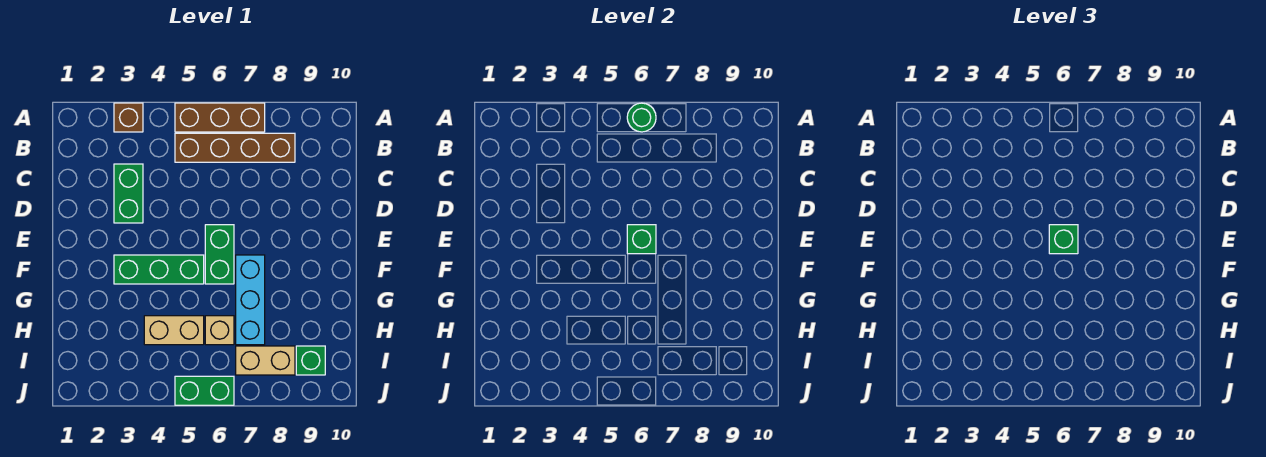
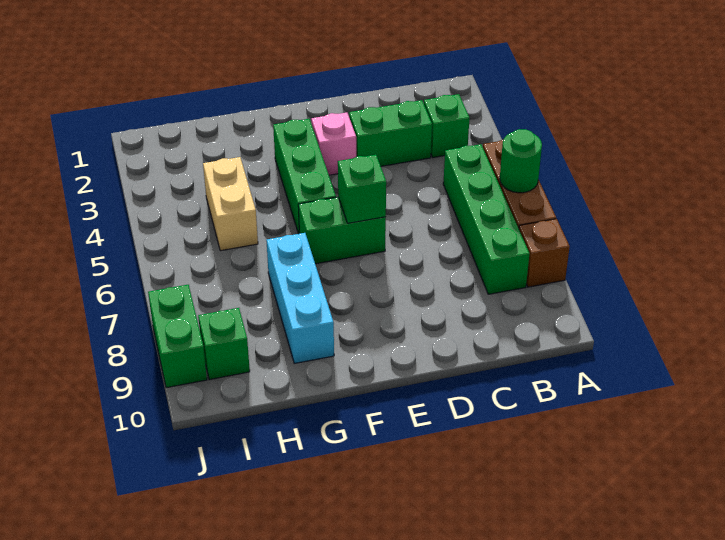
brown brick A3 level 1 -> brown brick A8 level 1
brown brick B5:B8 level 1 -> green brick B5:B8 level 1
none -> pink brick E3 level 1
green brick E6 level 3 -> green brick B3 level 1
cyan brick F7:H7 level 1 -> cyan brick G7:G9 level 1
tan brick H6 level 1 -> none
tan brick I7:I8 level 1 -> none
green brick J5:J6 level 1 -> green brick J8:J9 level 1

